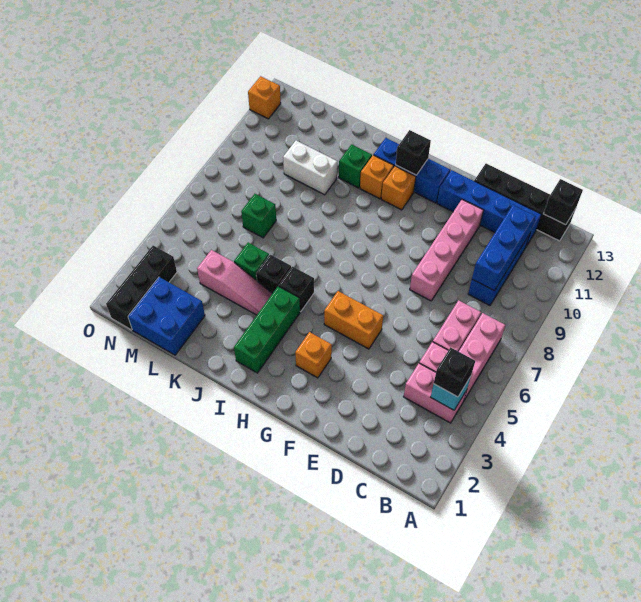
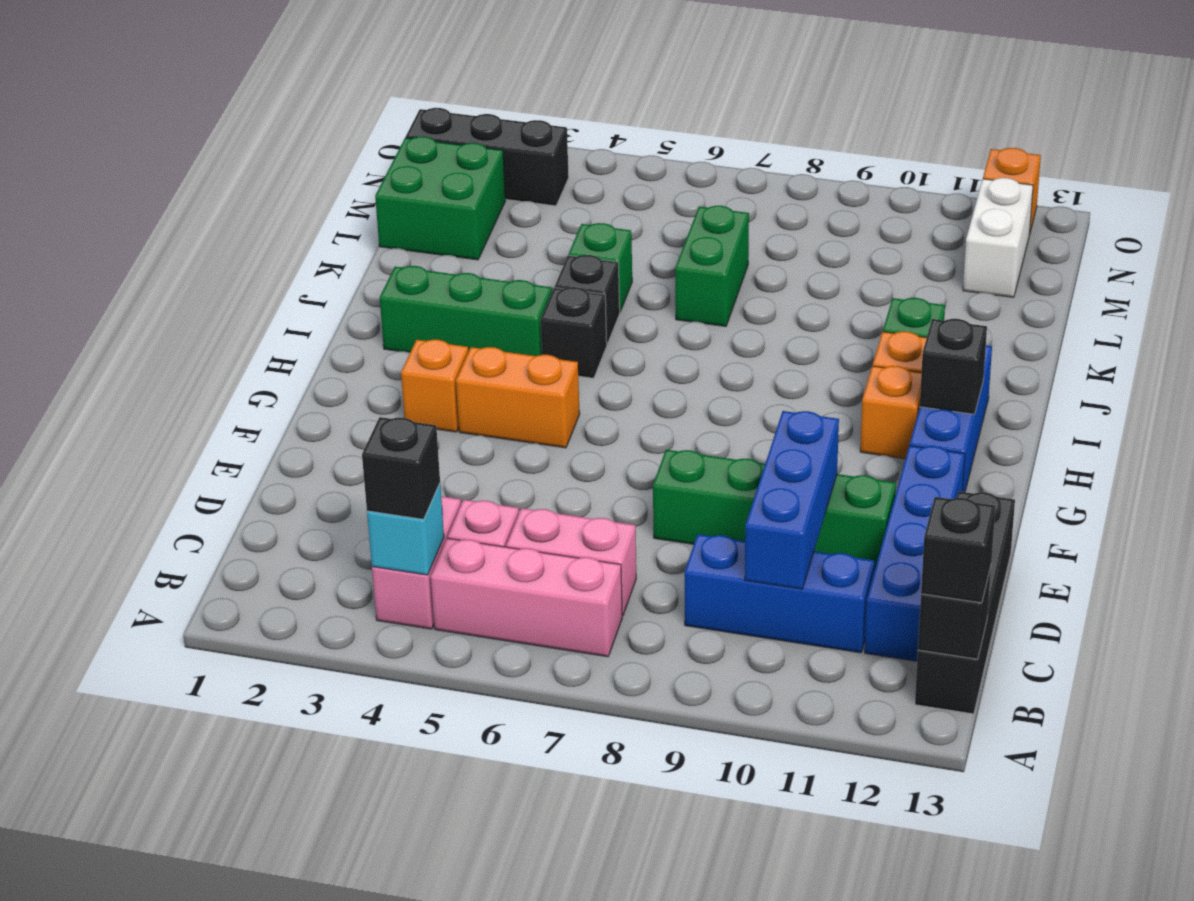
none -> black brick B13 level 3
blue brick C9:C11 level 2 -> blue brick C10:E10 level 2
pink brick E8:E11 level 1 -> green brick E8:E11 level 1
orange brick F5:G5 level 1 -> orange brick G4:G5 level 1
pink slope J4:L4 level 1 top L -> none
white brick K10:L10 level 1 -> white brick M12:N12 level 1
blue brick L1:M2 level 1 -> green brick L1:M2 level 1
green brick L7 level 1 -> green brick K7:L7 level 1

